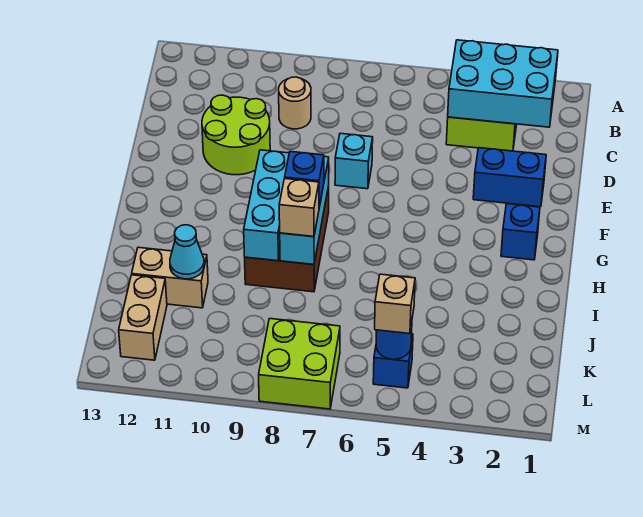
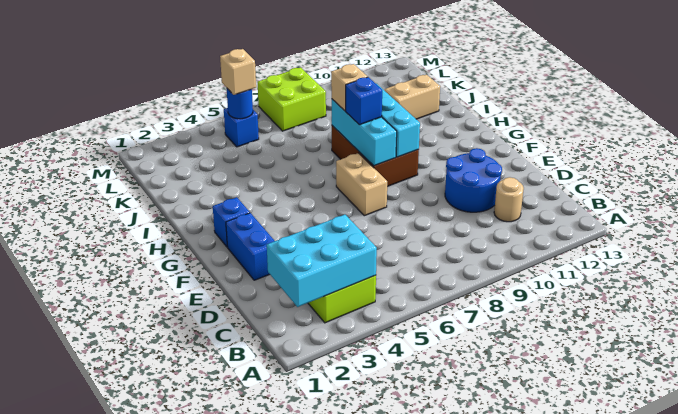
tan round brick C9 level 1 -> tan round brick C11 level 1
lime round brick D10:E11 level 1 -> blue round brick D10:E11 level 1
blue brick E2:E3 level 1 -> blue brick E2:F2 level 1
cyan brick E7 level 1 -> none
cyan cone J11 level 2 -> none
tan brick K12:L12 level 1 -> tan brick F7:G7 level 1

